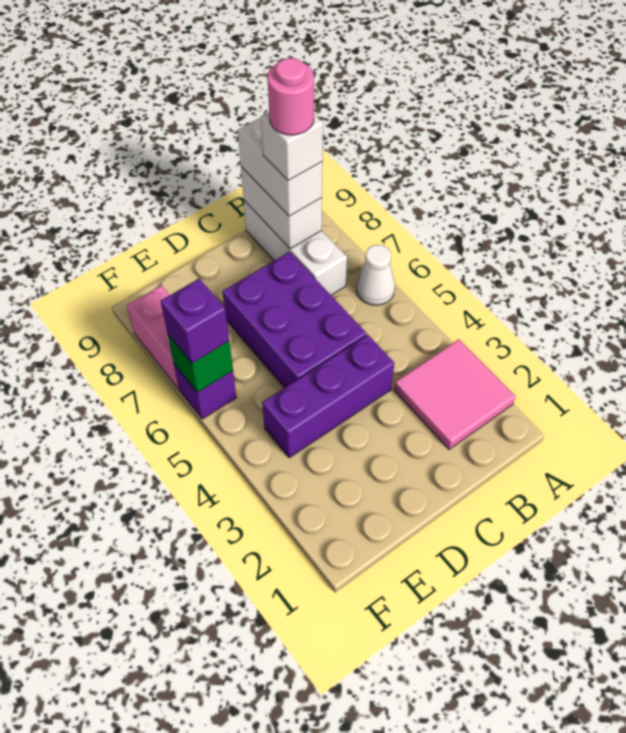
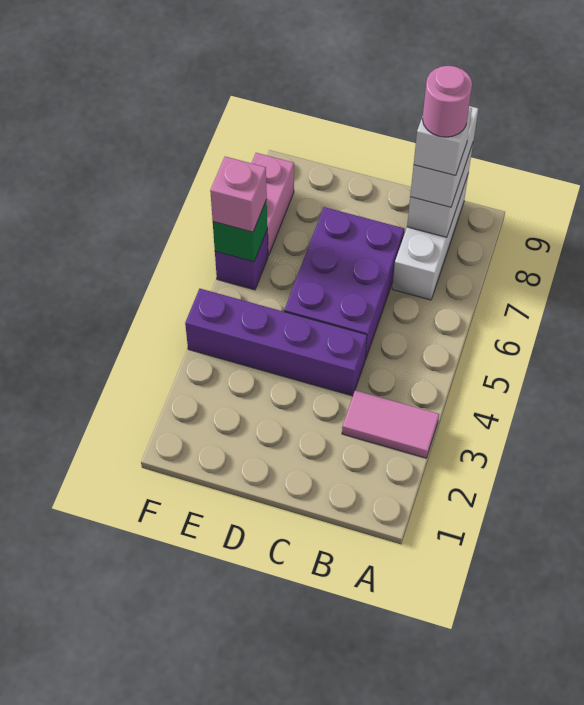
pink tile A2:B3 level 1 -> pink tile A3:B3 level 1
white cone A6 level 1 -> none
purple brick C4:E4 level 1 -> purple brick C4:F4 level 1
purple brick F6 level 3 -> pink brick F6 level 3

